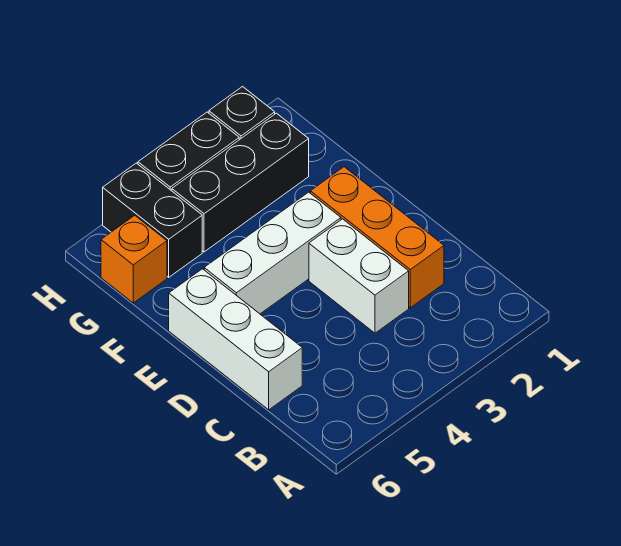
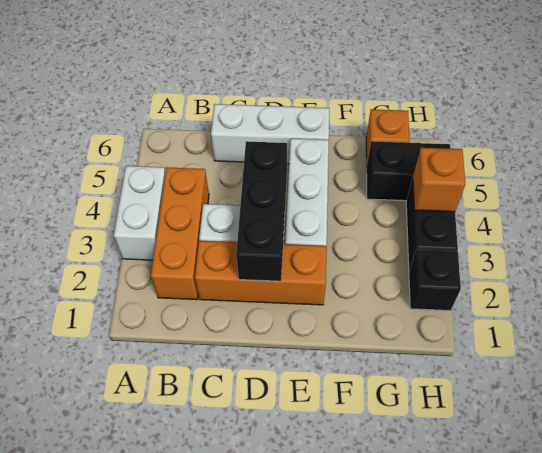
none -> white brick A3:A4 level 1
none -> orange brick B2:B4 level 1
black brick G2:G4 level 1 -> black brick D2:D4 level 2
none -> orange brick H4 level 2

